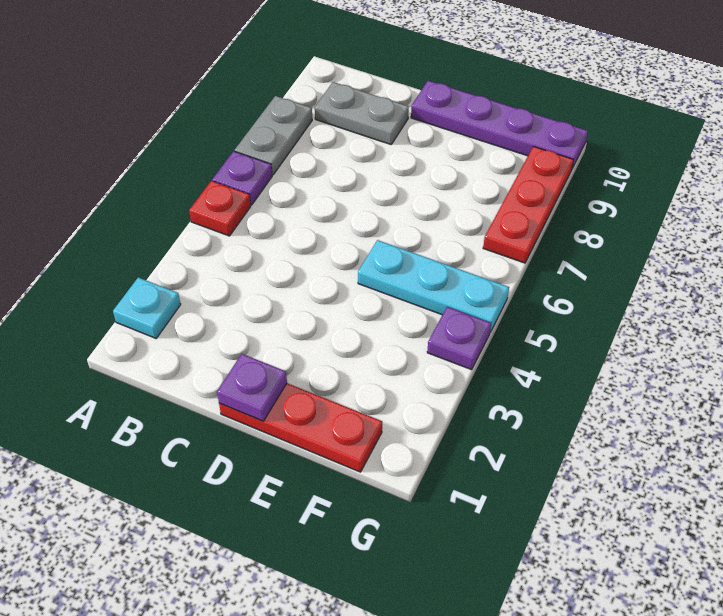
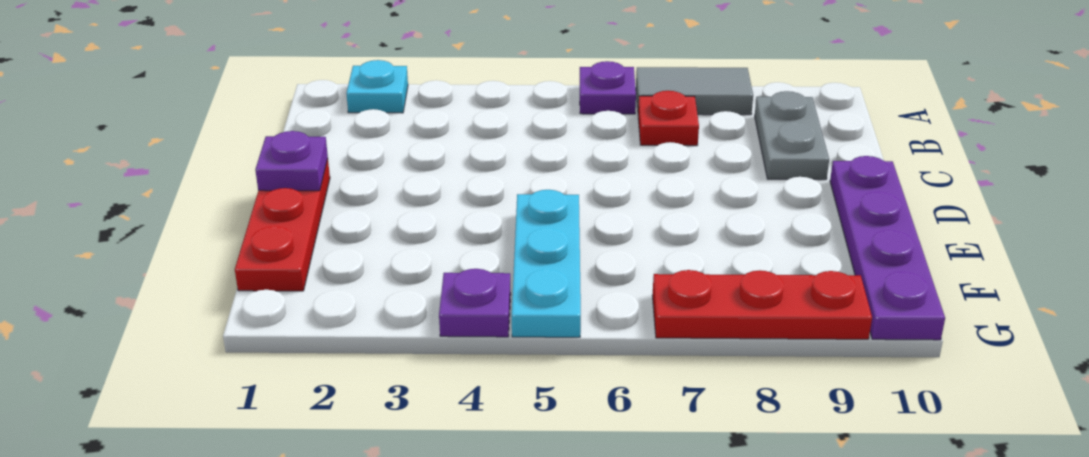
red plate A5 level 1 -> red plate B7 level 1
grey plate A7:A8 level 1 -> grey tile A7:A8 level 1

